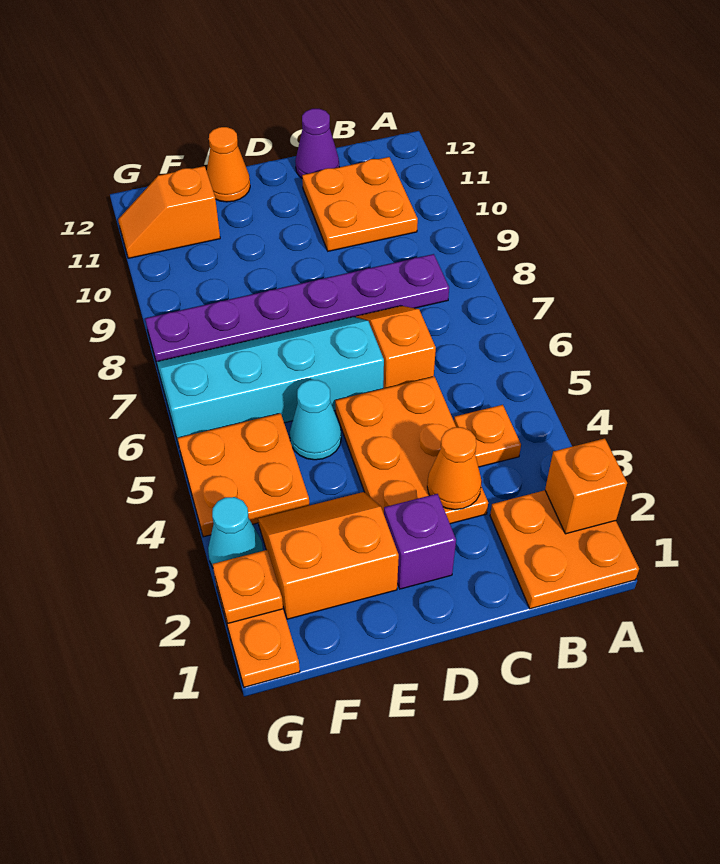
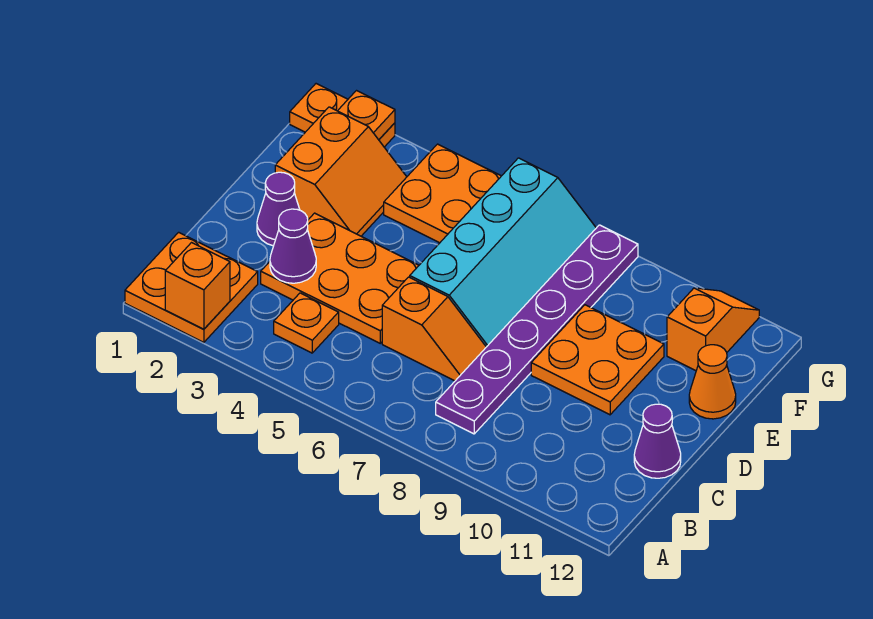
orange plate B10:C11 level 1 -> orange plate D9:E10 level 1
orange cone C3 level 2 -> purple cone C3 level 2
purple brick D2 level 1 -> purple cone D2 level 1
cyan cone E5 level 1 -> none
cyan cone G3 level 1 -> none

